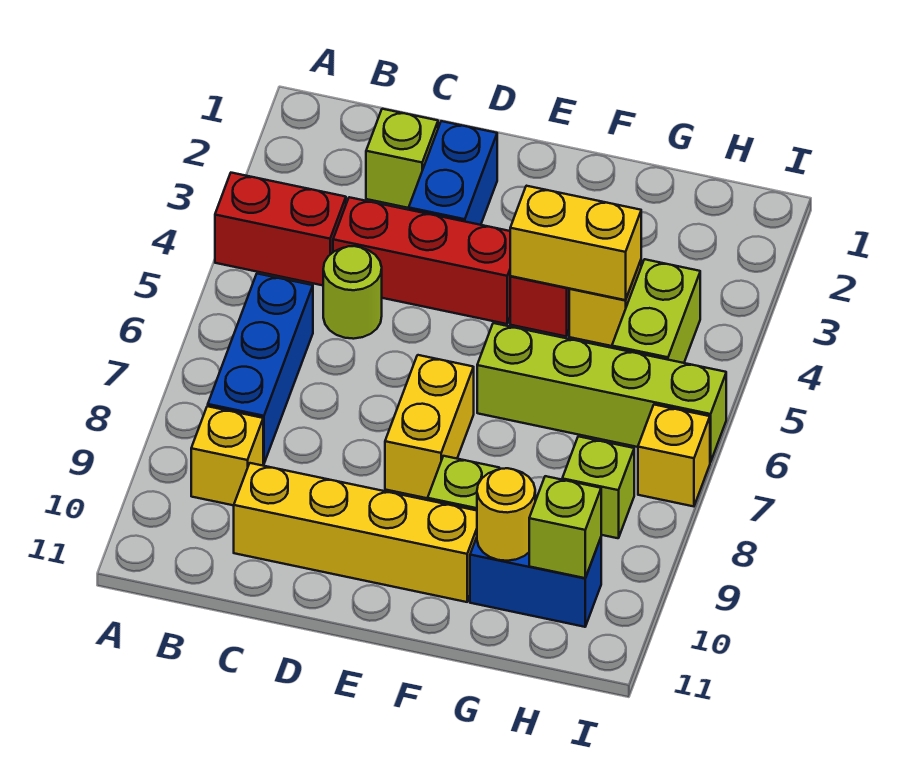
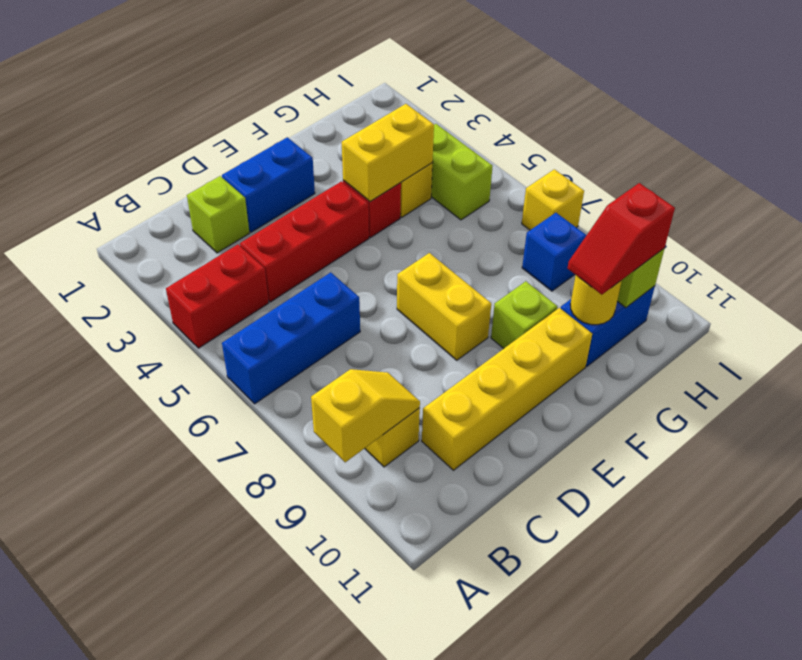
none -> yellow slope A9:B9 level 2 top A
blue brick B6:B8 level 1 -> blue brick A6:C6 level 1
lime round brick C5 level 1 -> none
blue brick D2:D3 level 1 -> blue brick D2:E2 level 1
lime brick F6:I6 level 1 -> none
none -> red slope G10:H10 level 3 top H
lime brick H8 level 1 -> blue brick H8 level 1

